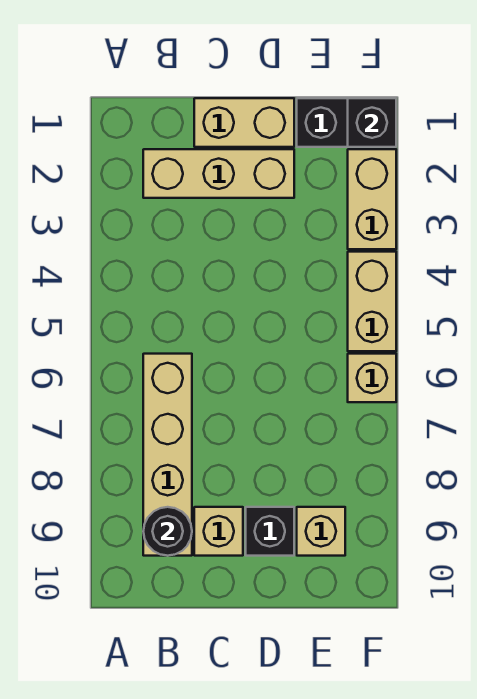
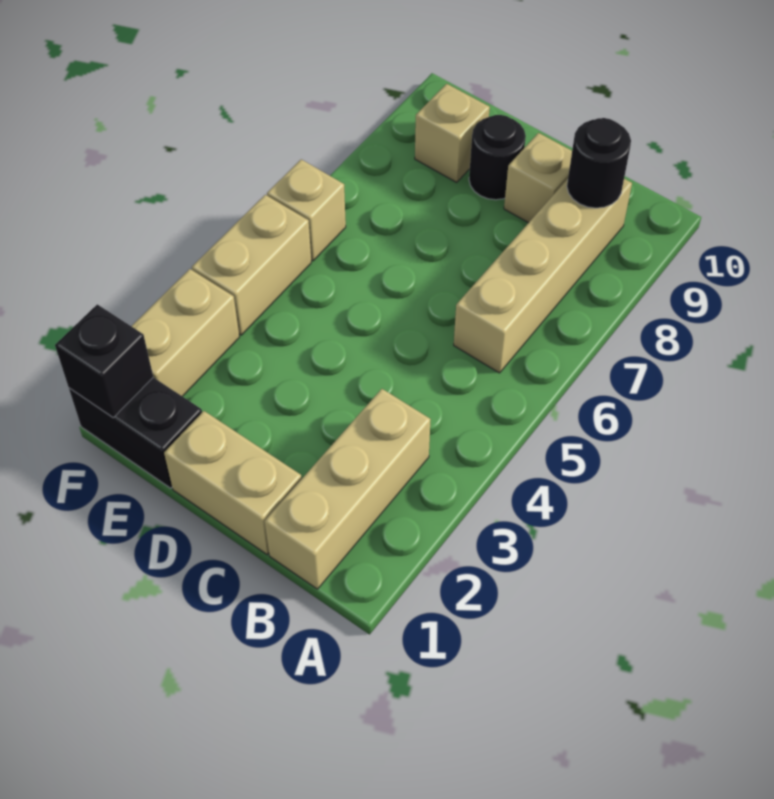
tan brick B2:D2 level 1 -> tan brick B1:B3 level 1
black brick D9 level 1 -> black round brick D9 level 1

